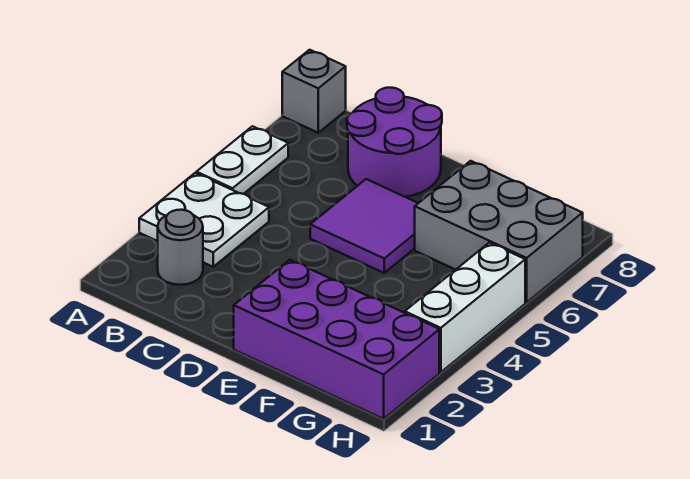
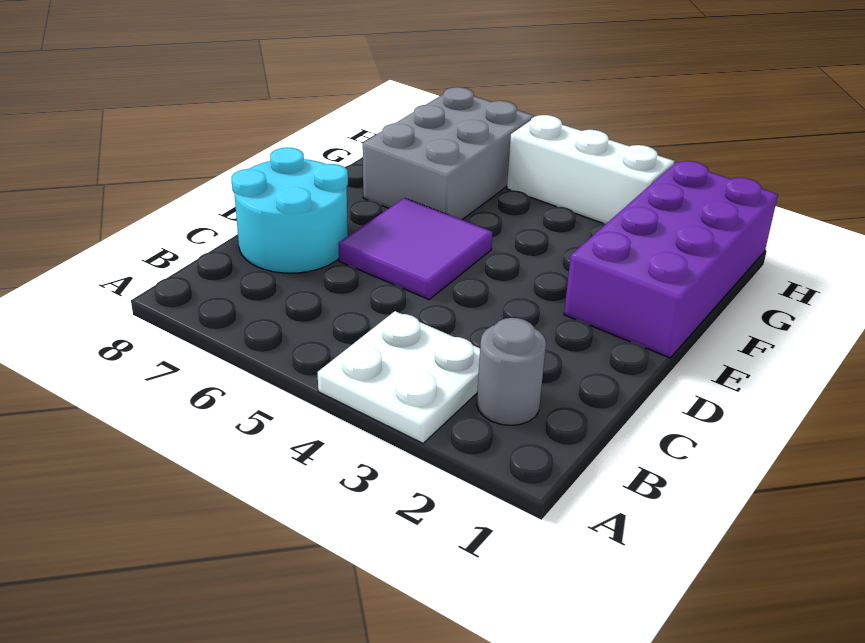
white plate A5:A6 level 1 -> none
grey brick A8 level 1 -> none
purple round brick C7:D8 level 1 -> cyan round brick C7:D8 level 1

